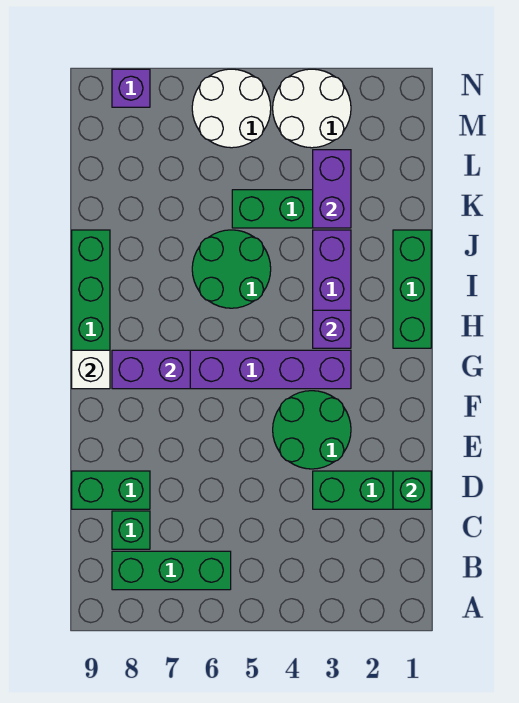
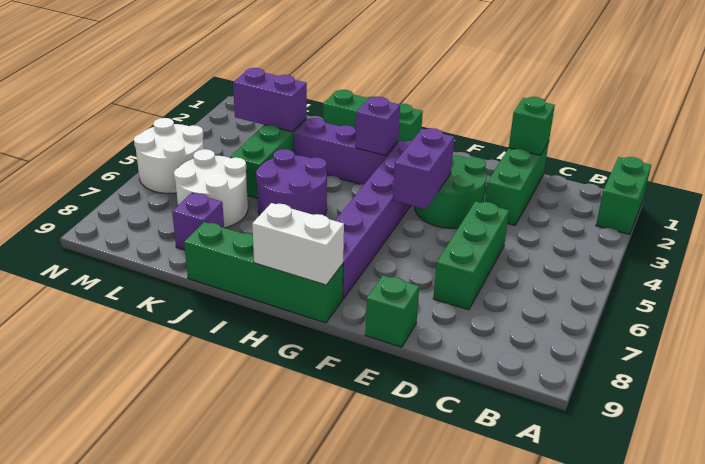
green brick B6:B8 level 1 -> green brick D5:D7 level 1
green brick C8 level 1 -> green brick E9 level 1
green brick D8:D9 level 1 -> green brick A1:A2 level 1
purple brick G7:G8 level 2 -> purple brick F4:F5 level 2
white brick G9 level 2 -> white brick G9:H9 level 2
green round brick I5:J6 level 1 -> purple round brick I5:J6 level 1
white round brick M3:N4 level 1 -> white round brick K6:L7 level 1
purple brick N8 level 1 -> purple brick K8 level 1

